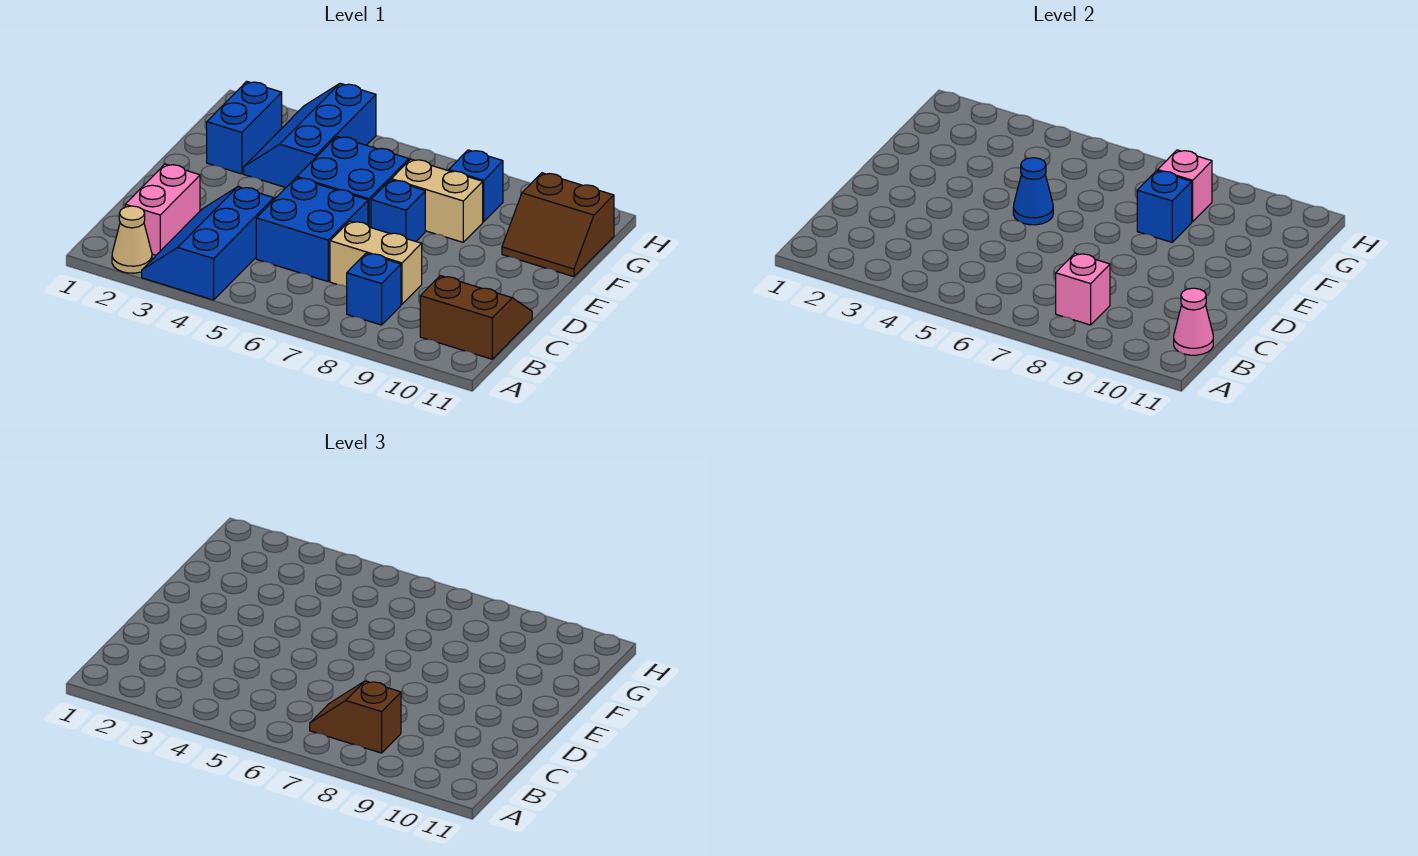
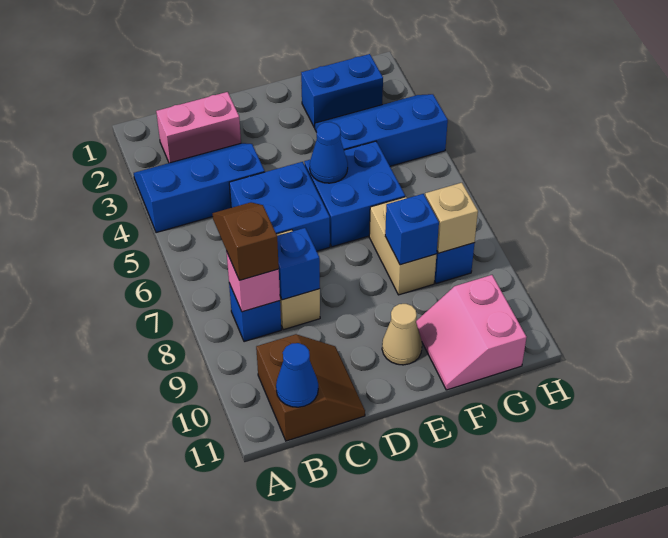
tan cone A2 level 1 -> tan cone E10 level 1
pink cone B11 level 2 -> blue cone B11 level 2
blue brick E7 level 1 -> blue brick C8 level 2
brown slope F10:G11 level 1 top G -> pink slope F10:G11 level 1 top G
pink brick G8 level 2 -> tan brick G8 level 2

